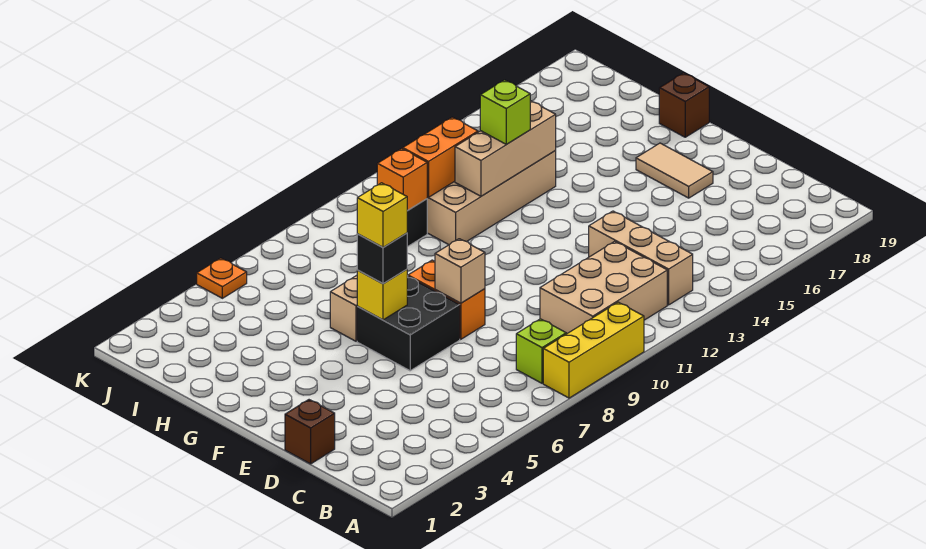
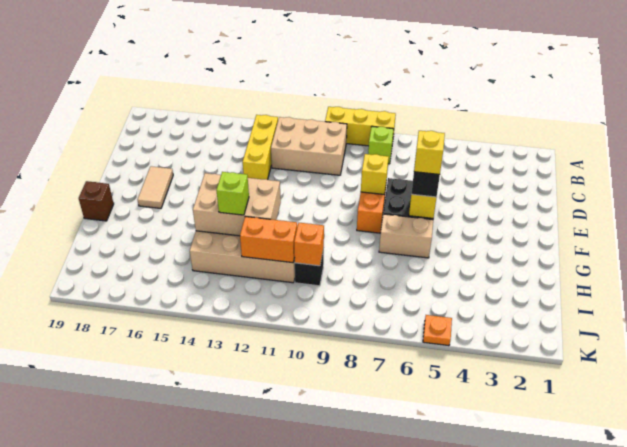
tan brick B13:D13 level 1 -> yellow brick B13:D13 level 1
brown brick D1 level 1 -> none
tan brick E8 level 2 -> yellow brick E8 level 2
tan brick H12:H14 level 2 -> tan brick G12:H14 level 2

